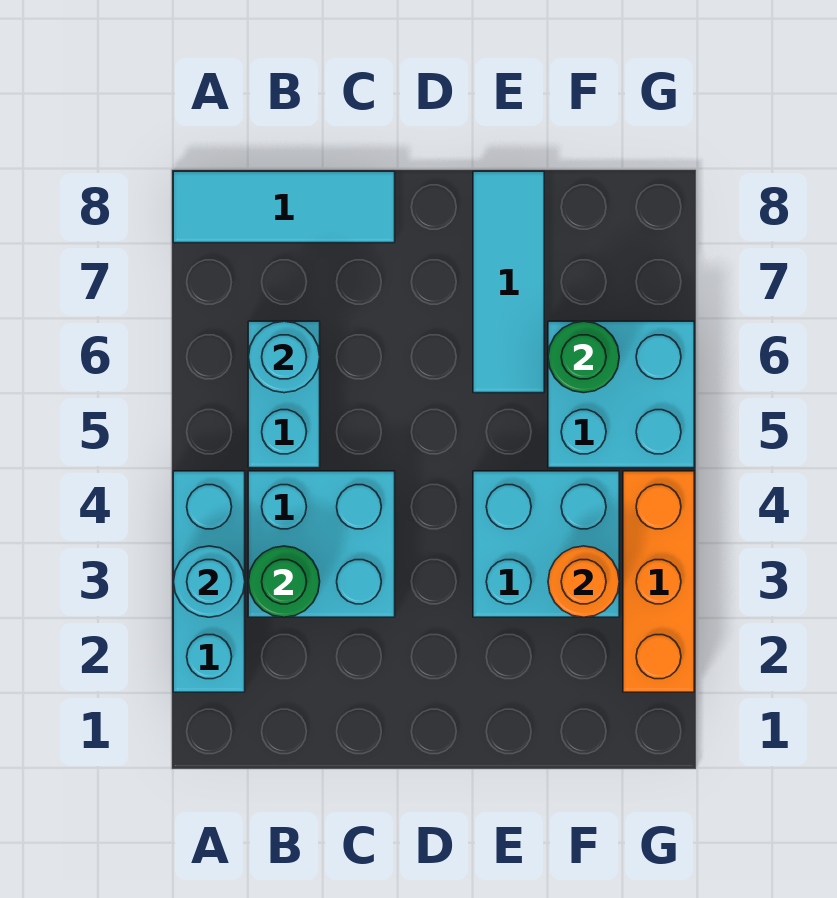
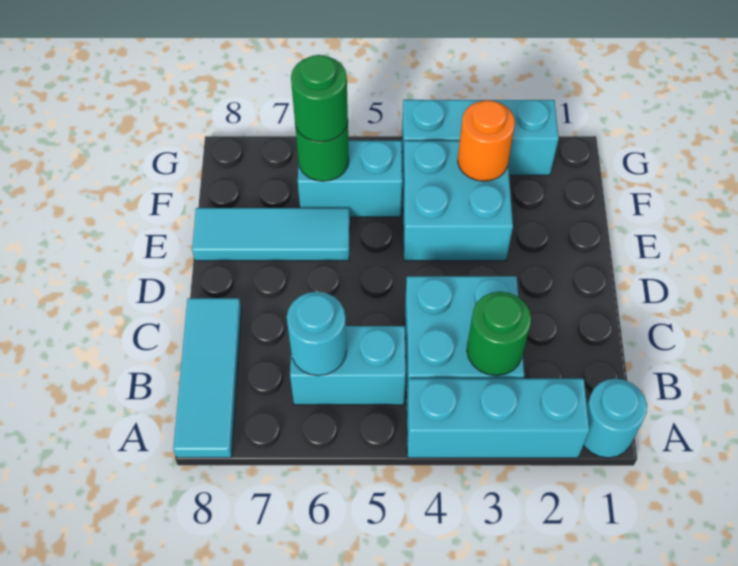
cyan round brick A3 level 2 -> cyan round brick A1 level 1
cyan brick F5:G6 level 1 -> cyan brick F5:F6 level 1
none -> green round brick F6 level 3
orange brick G2:G4 level 1 -> cyan brick G2:G4 level 1

